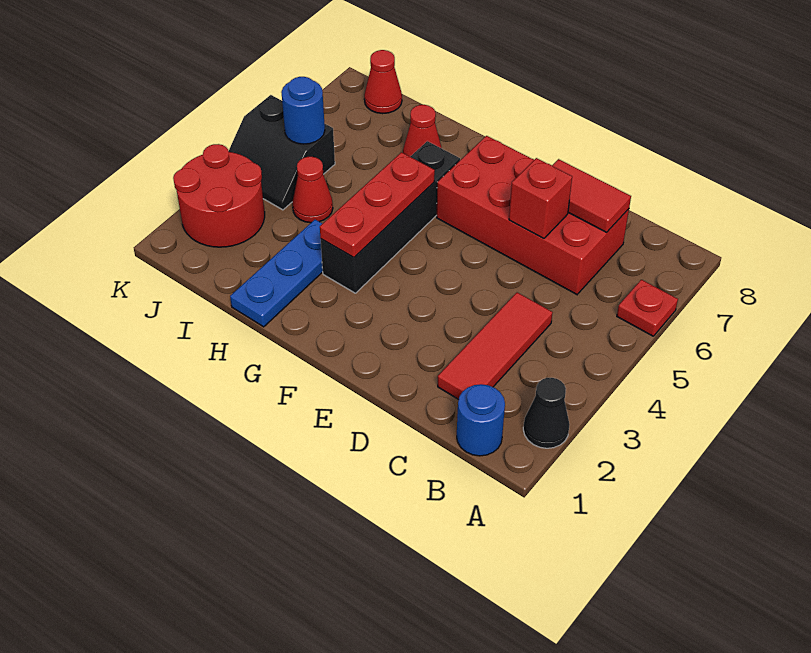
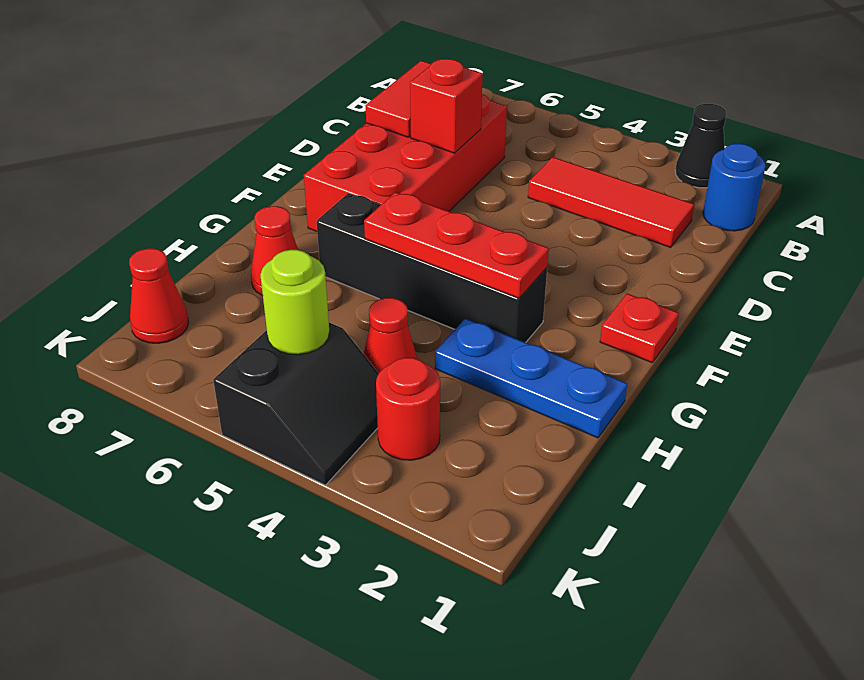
red plate A6 level 1 -> red plate F1 level 1
red round brick J2:K3 level 1 -> red round brick J3 level 1
blue round brick J5 level 2 -> lime round brick J5 level 2

